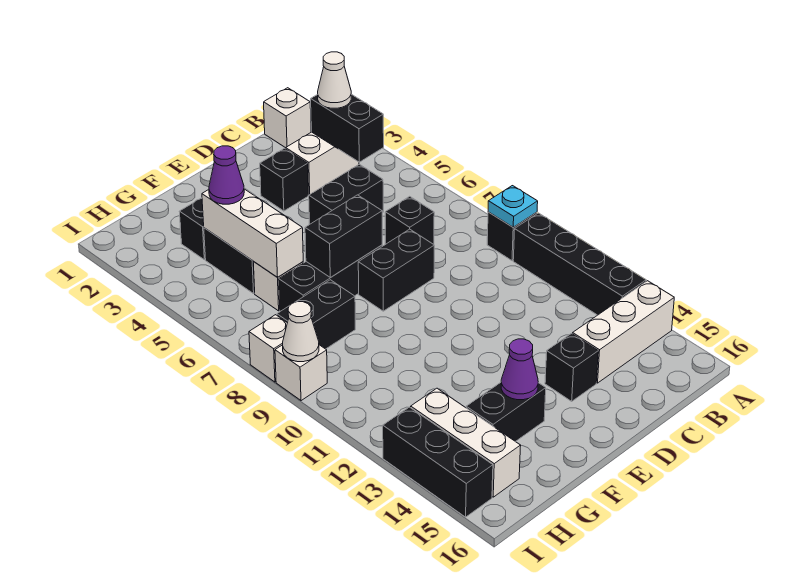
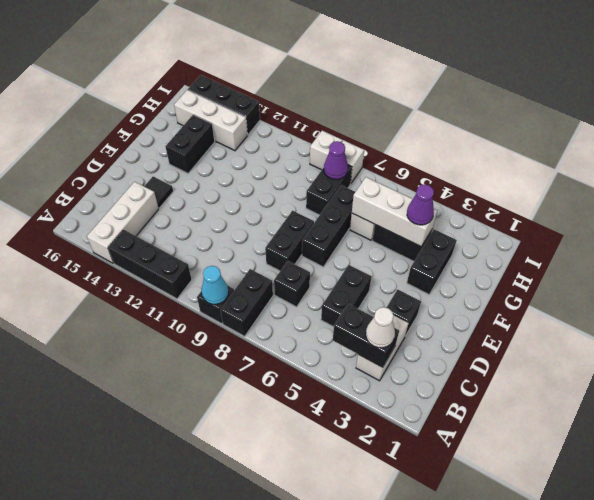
cyan plate A9 level 2 -> cyan cone A9 level 2
black brick A10:A13 level 1 -> black brick A11:A13 level 1
white brick B1 level 1 -> none
black brick D14 level 1 -> black tile D14 level 1
black brick E7:F7 level 2 -> black brick A8:B8 level 1
purple cone F14 level 2 -> purple cone H8 level 2
white cone I9 level 2 -> none

